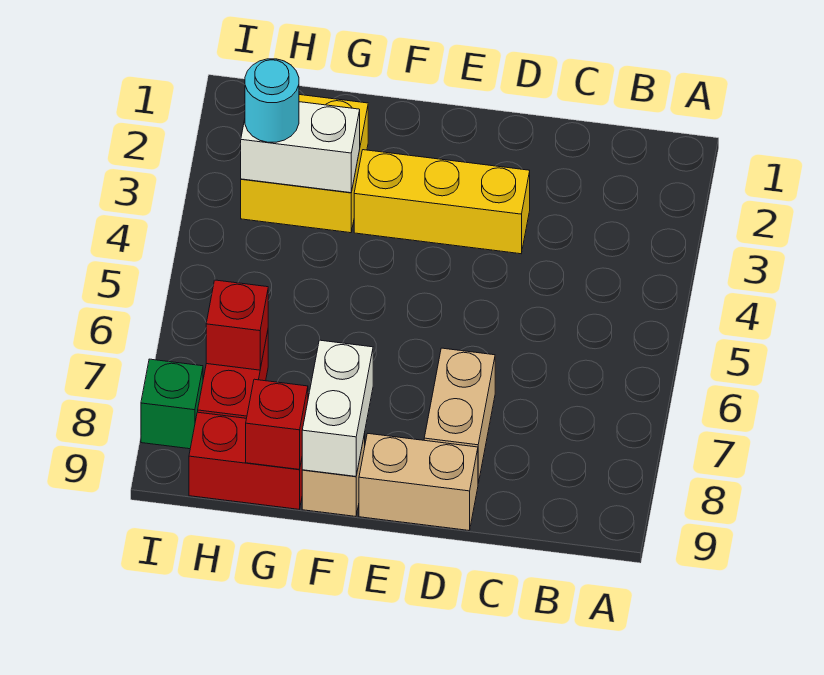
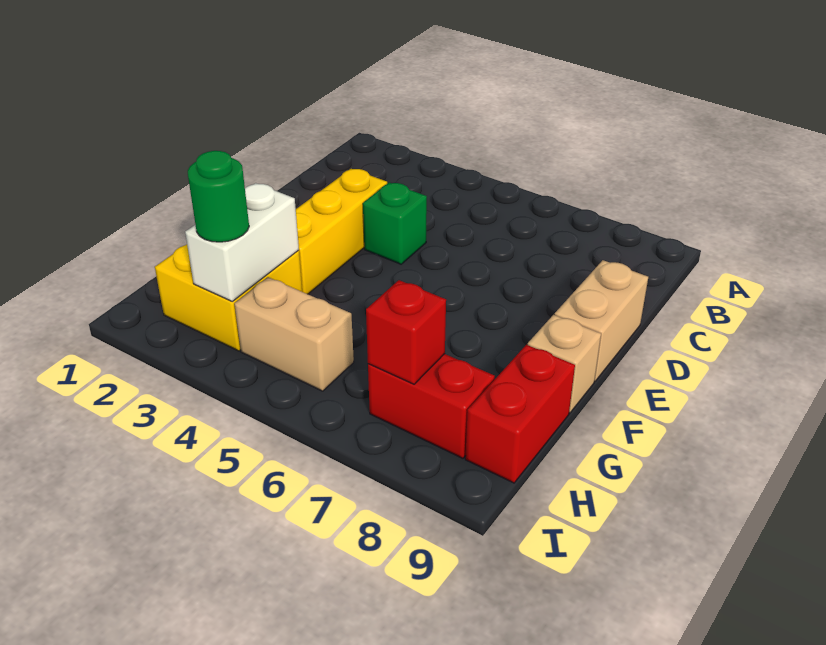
tan brick D7:D8 level 1 -> tan brick H4:H5 level 1
white brick F8:F9 level 2 -> none
red brick G9 level 2 -> none
cyan round brick H3 level 3 -> green round brick H3 level 3
green brick I8 level 1 -> green brick D4 level 1

